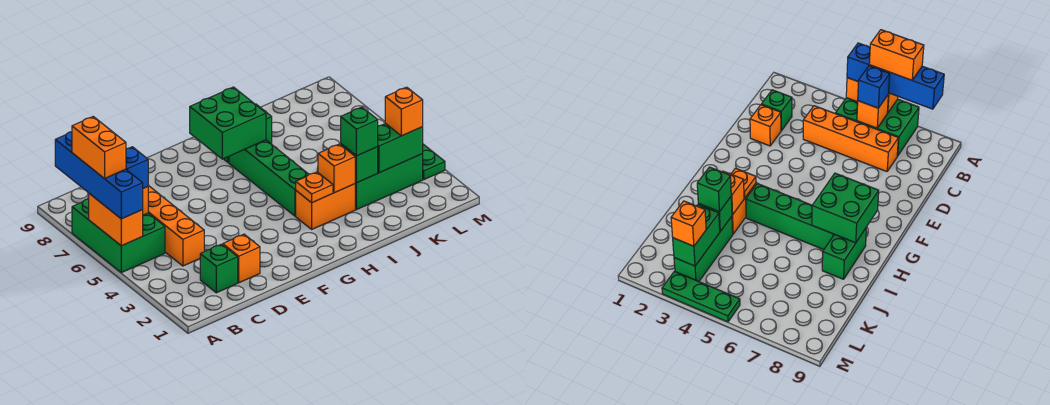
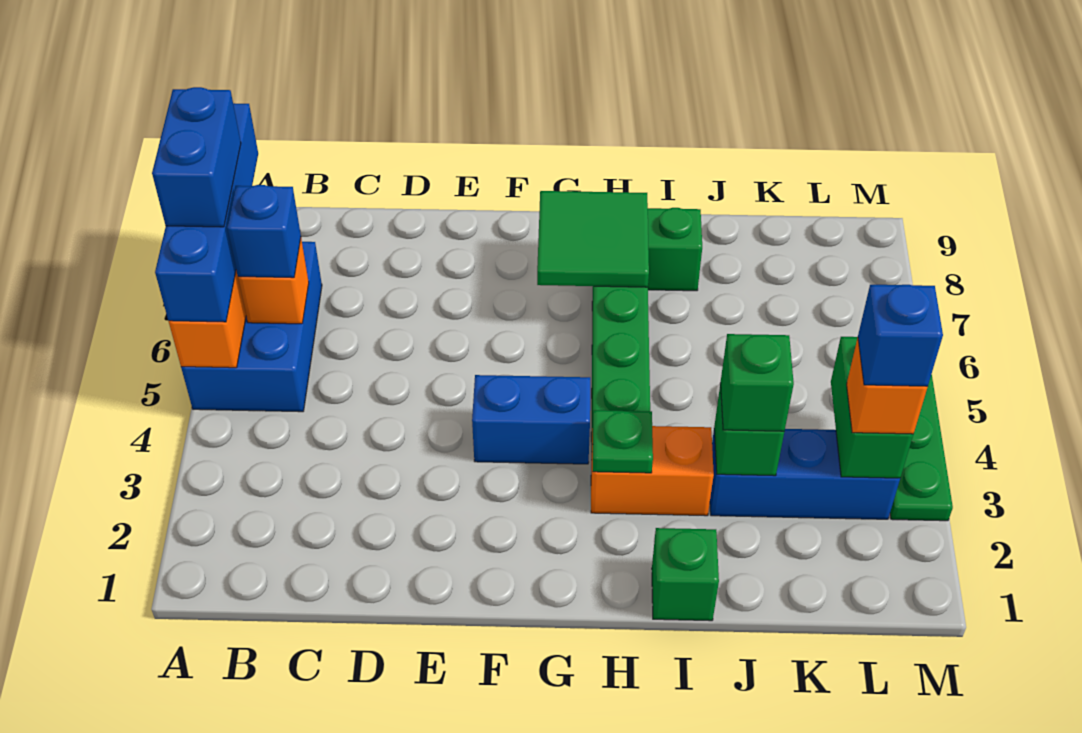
green brick A5:B7 level 1 -> blue brick A5:B7 level 1
orange brick A6:A7 level 4 -> blue brick A6:A7 level 4
green brick C2 level 1 -> green brick I1 level 1
orange brick C4:C7 level 1 -> none
orange brick D2 level 1 -> none
none -> blue brick F4:G4 level 1
green brick G7:H8 level 2 -> green tile G7:H8 level 2
orange plate H3 level 2 -> green plate H3 level 2
orange brick I3 level 2 -> none
green brick J3:L3 level 1 -> blue brick J3:L3 level 1
green brick K3:L3 level 2 -> green brick L3:L4 level 2
none -> blue brick L3 level 4

